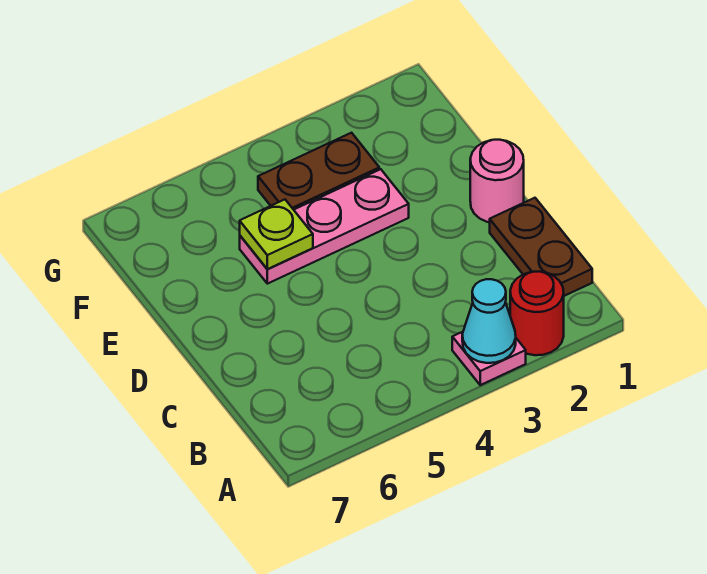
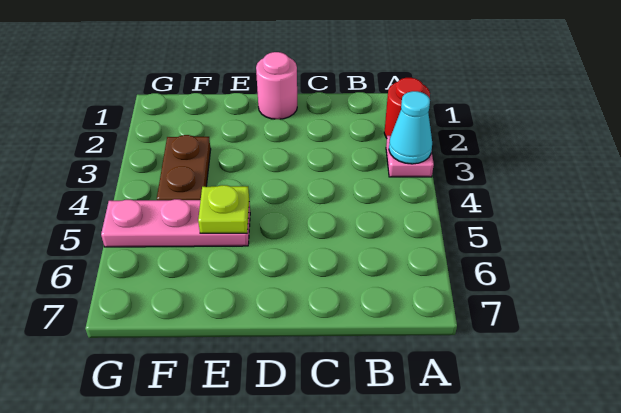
brown plate B1:C1 level 1 -> none
pink plate E3:E5 level 1 -> pink plate E5:G5 level 1

